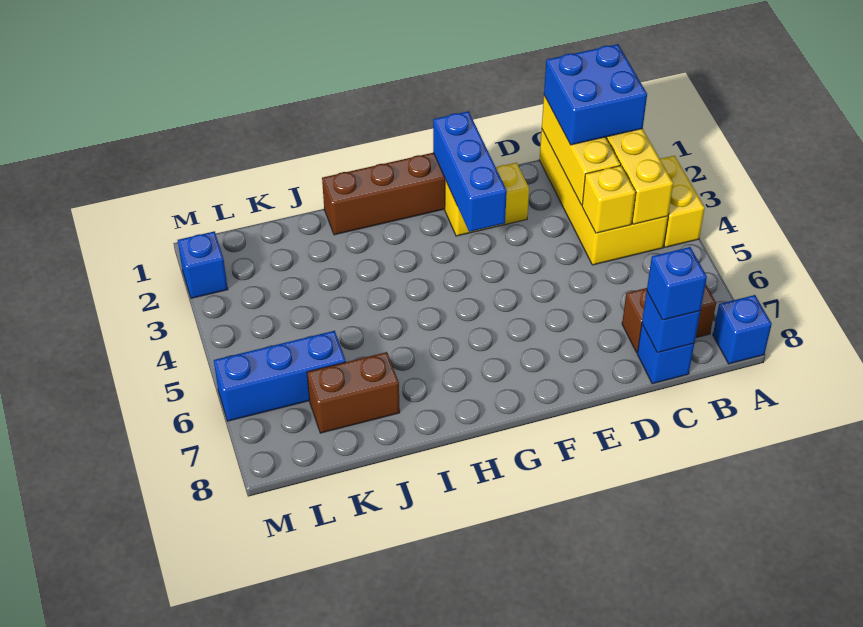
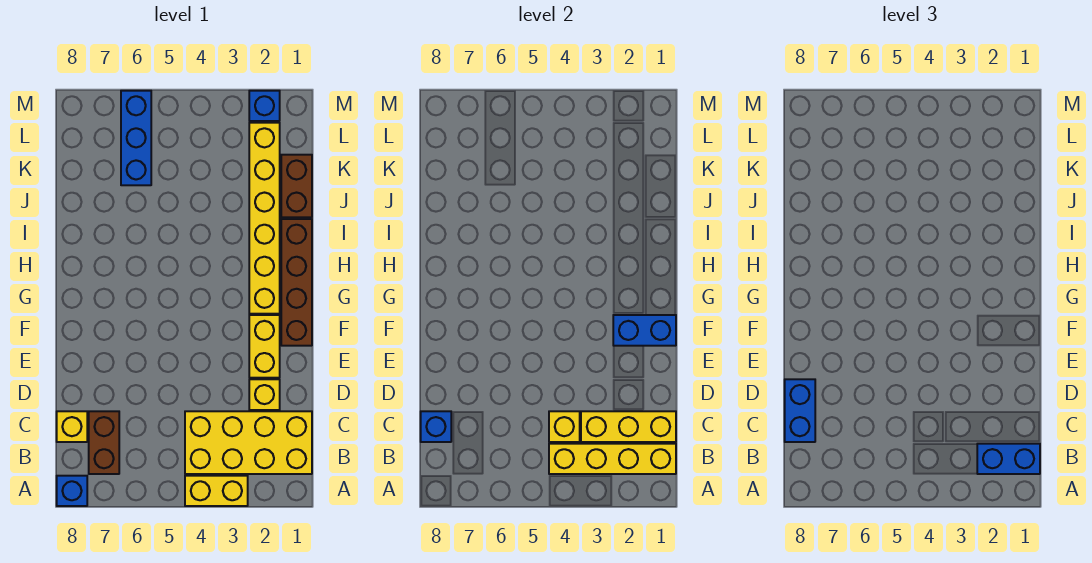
blue brick B1:C2 level 3 -> blue brick B1:B2 level 3
blue brick C8 level 1 -> yellow brick C8 level 1
blue brick C8 level 3 -> blue brick C8:D8 level 3
none -> yellow brick D2 level 1
blue brick F1:F3 level 2 -> blue brick F1:F2 level 2
none -> yellow brick G2:L2 level 1
brown brick J7:K7 level 1 -> brown brick J1:K1 level 1

